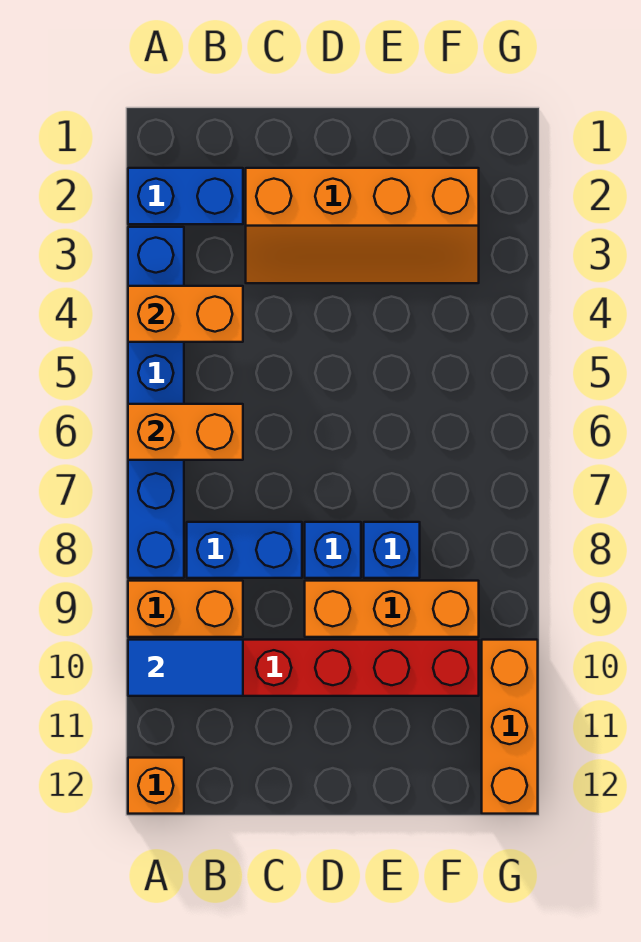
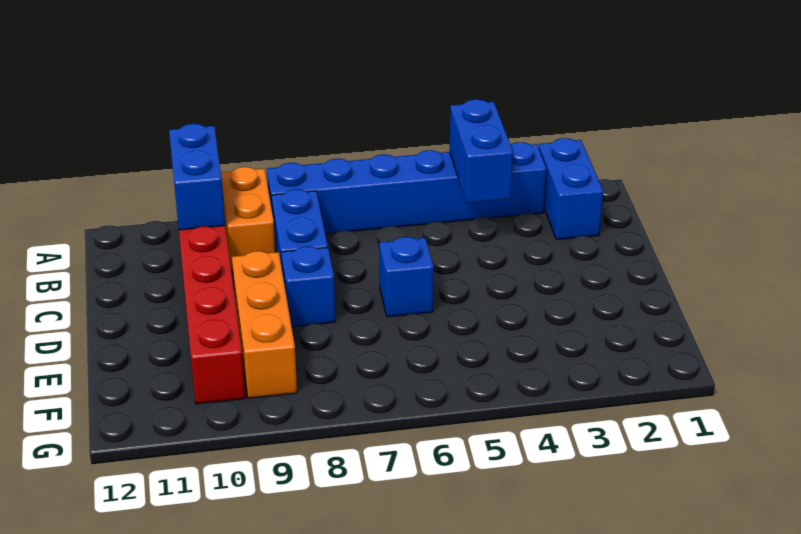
orange brick A4:B4 level 2 -> blue brick A4:B4 level 2
orange brick A6:B6 level 2 -> none
blue tile A10:B10 level 2 -> blue brick A10:B10 level 2
orange brick A12 level 1 -> none
orange slope C2:F3 level 1 top 2 -> none
blue brick E8 level 1 -> blue brick D6 level 1
orange brick G10:G12 level 1 -> none

